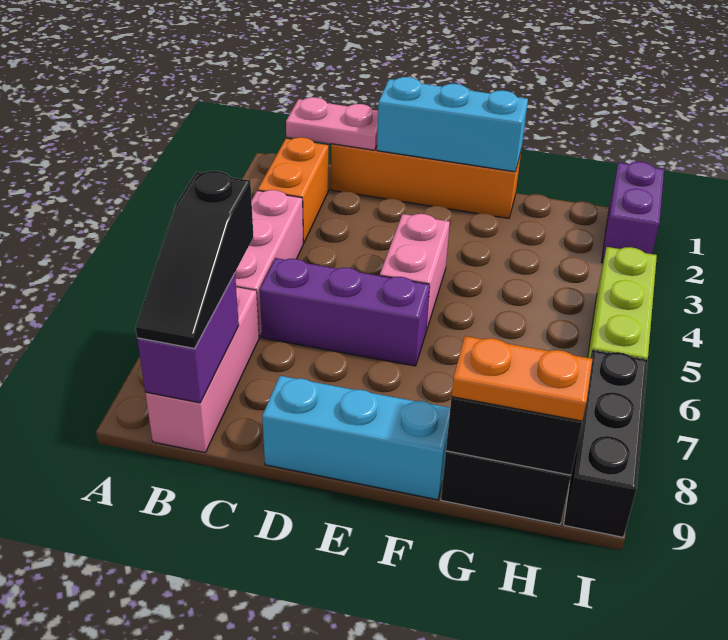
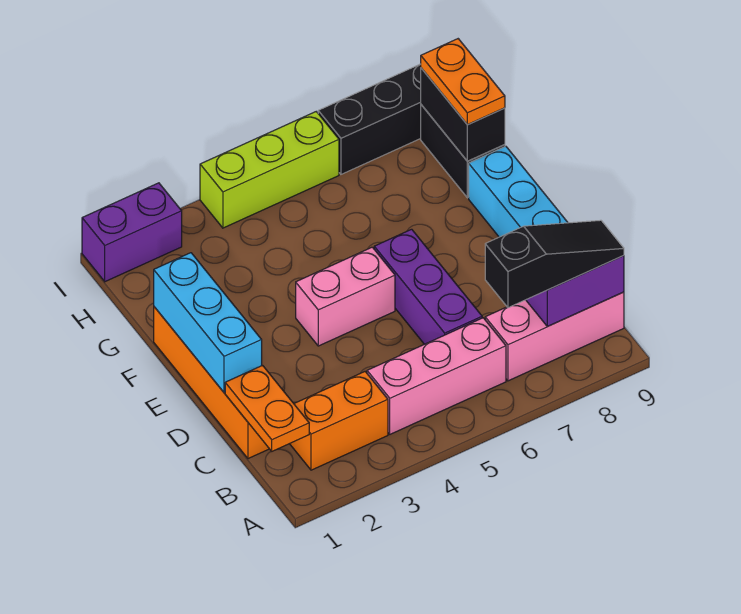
pink plate B1:C1 level 2 -> orange plate B1:C1 level 2

